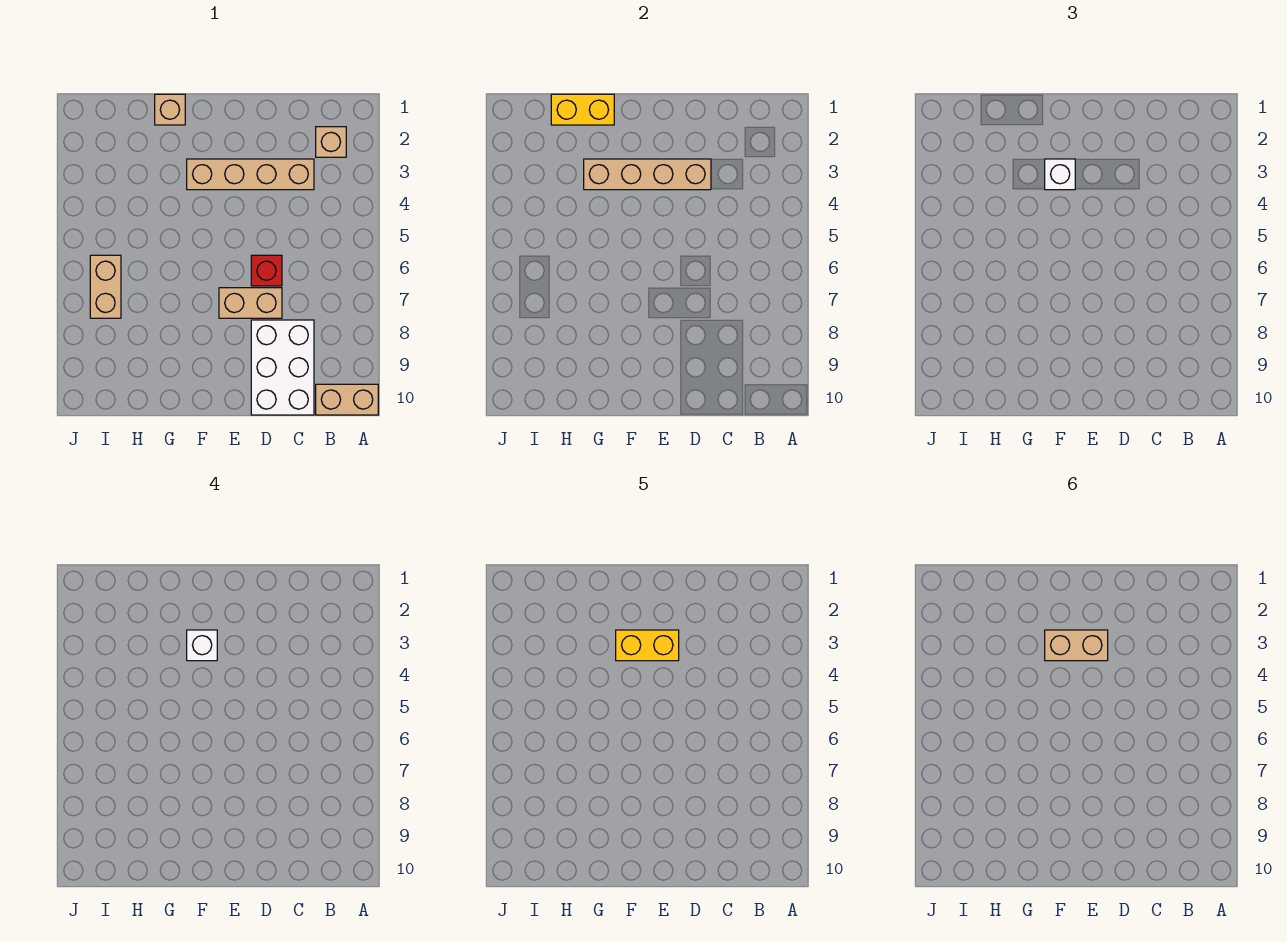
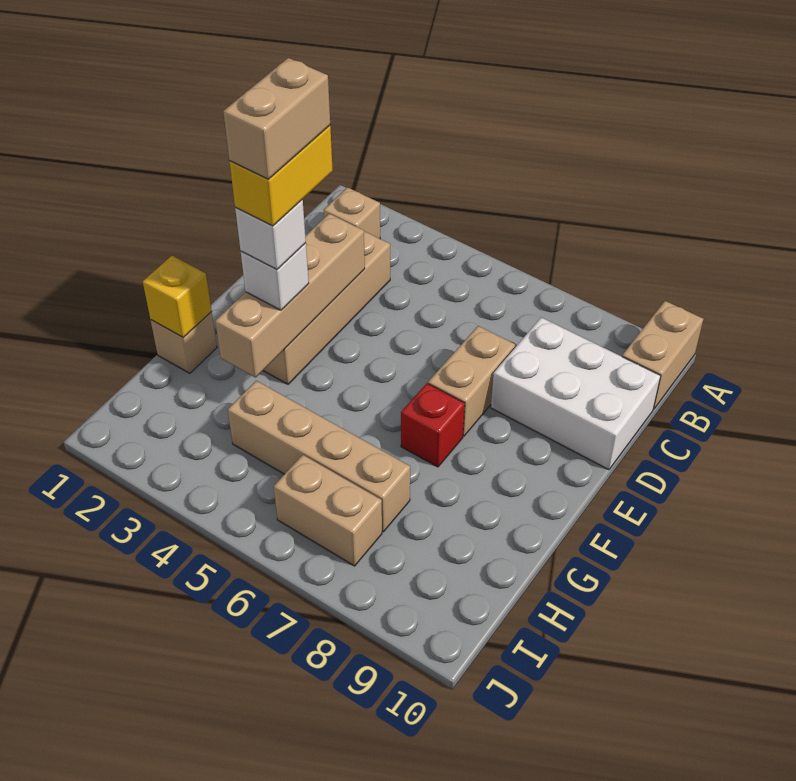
red brick D6 level 1 -> red brick F7 level 1
yellow brick G1:H1 level 2 -> yellow brick G1 level 2
none -> tan brick H4:H7 level 1

